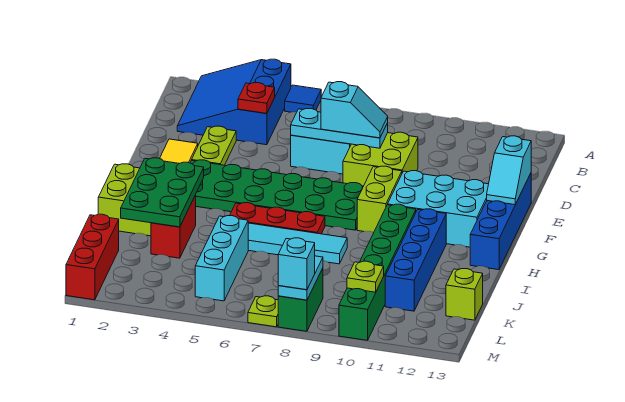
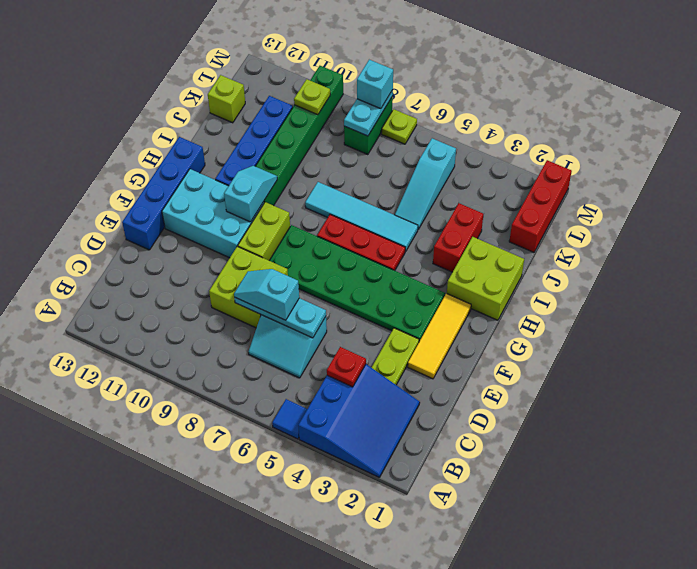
cyan slope E13:F13 level 2 top E -> cyan slope G10:H10 level 2 top G
green plate H2:J3 level 2 -> none
cyan brick J5:L5 level 1 -> cyan slope J5:L5 level 1 top L

